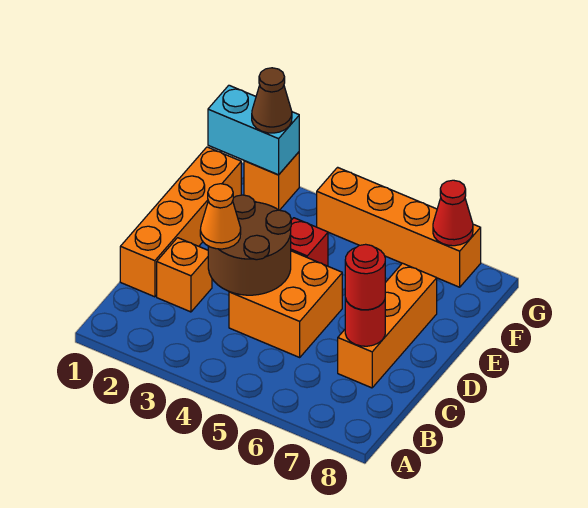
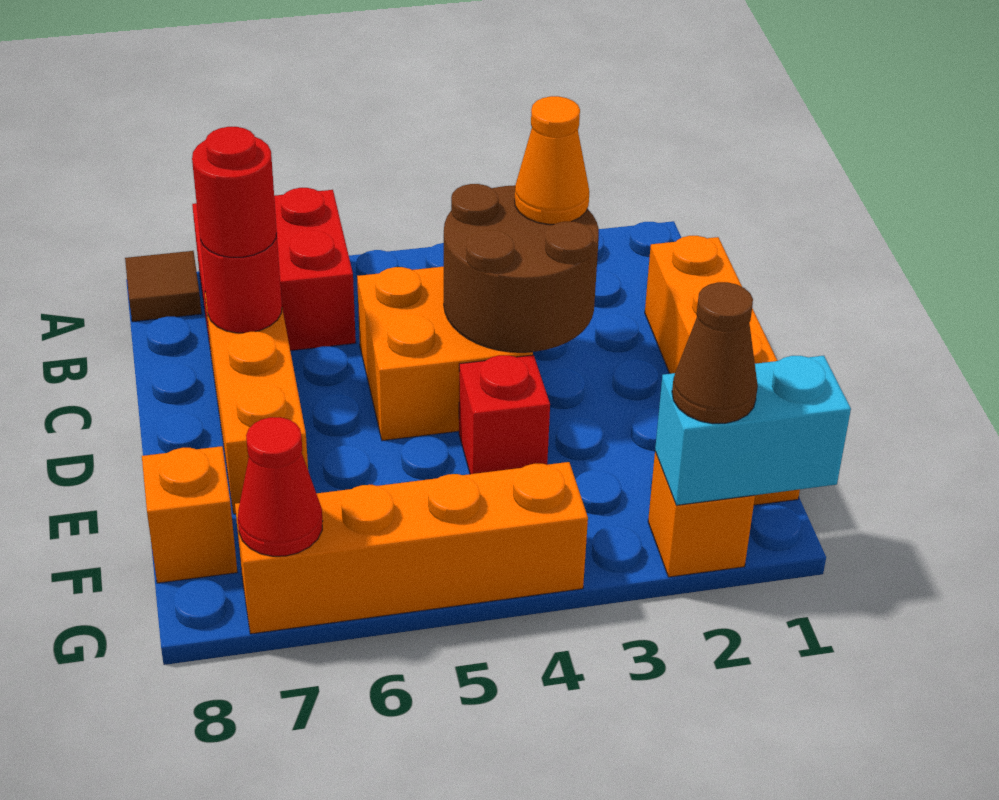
none -> red brick A6:B7 level 1
none -> brown tile A8 level 1
orange brick C2 level 1 -> orange brick F8 level 1

